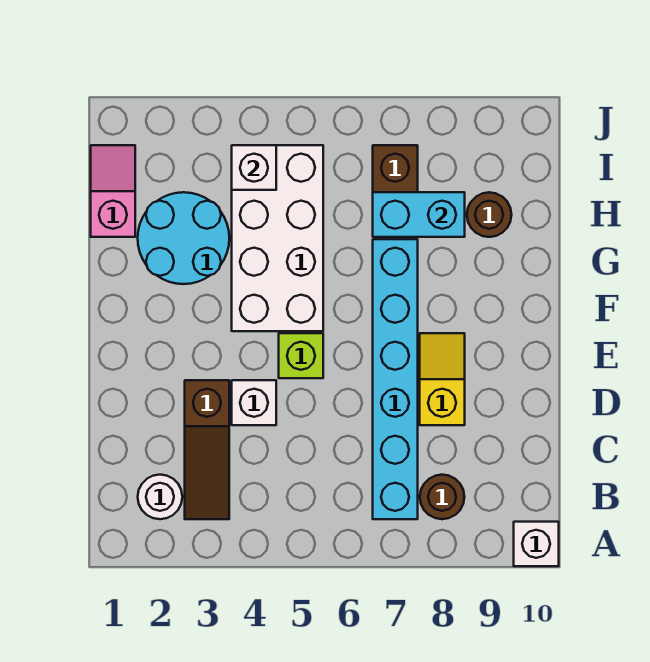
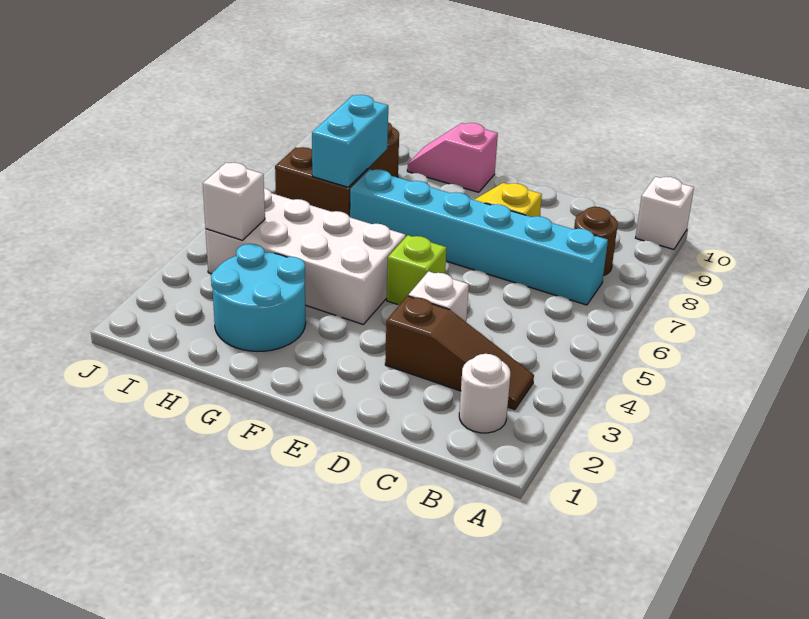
pink slope H1:I1 level 1 top H -> pink slope F10:G10 level 1 top F

